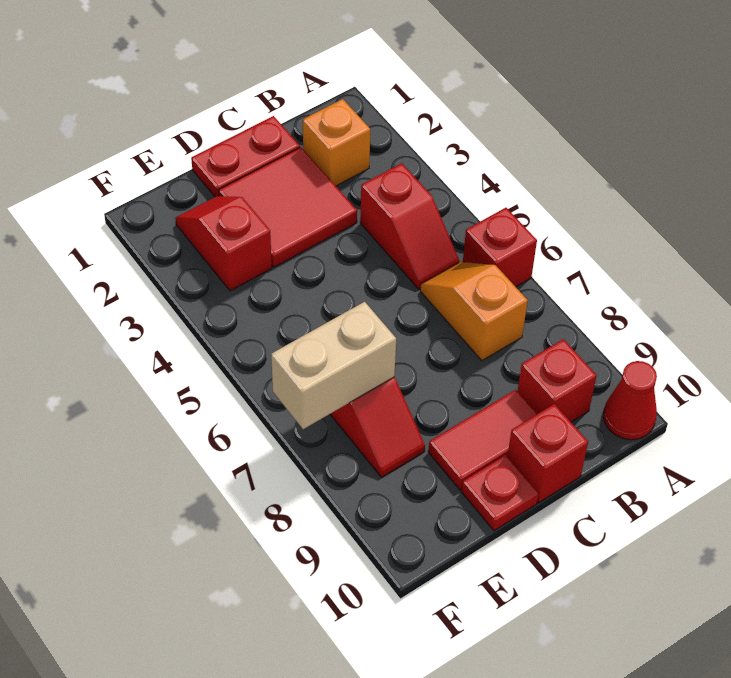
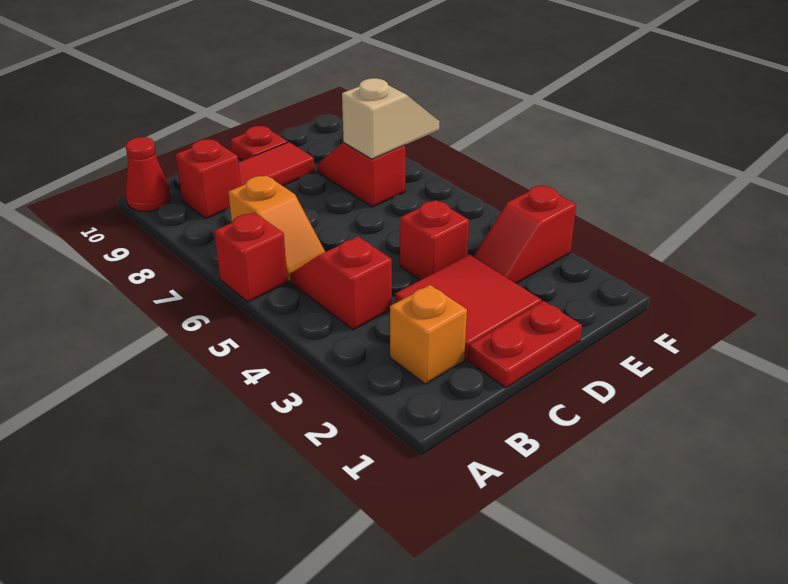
red brick C10 level 1 -> red brick D4 level 1
red slope E2:E3 level 1 top 3 -> red slope E3:F3 level 1 top F
tan brick E7:F7 level 2 -> tan slope E7:F7 level 2 top E

